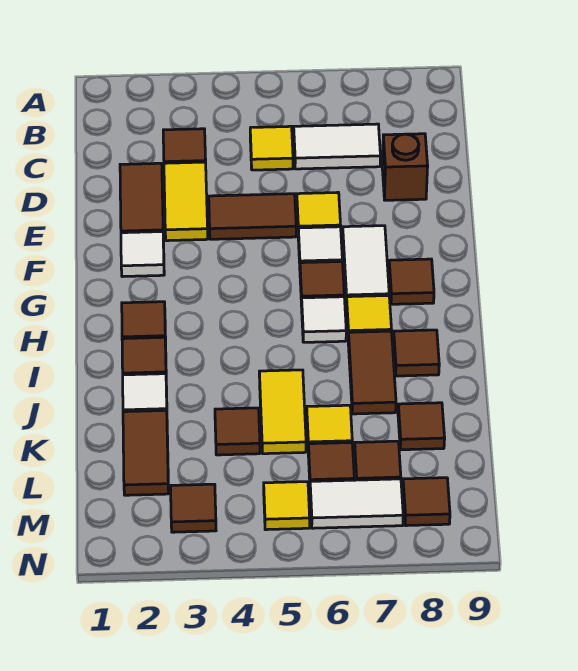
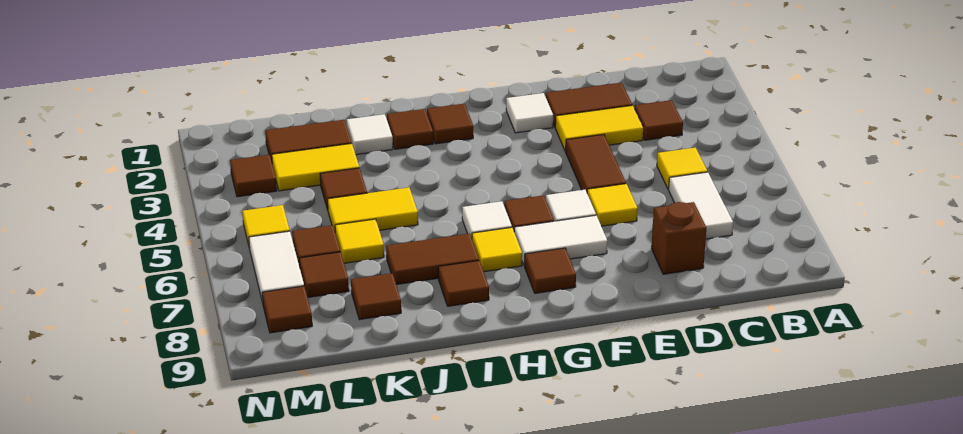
none -> yellow tile K3:L3 level 1

